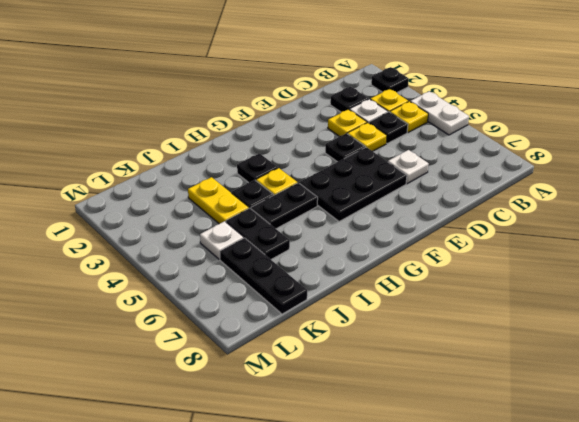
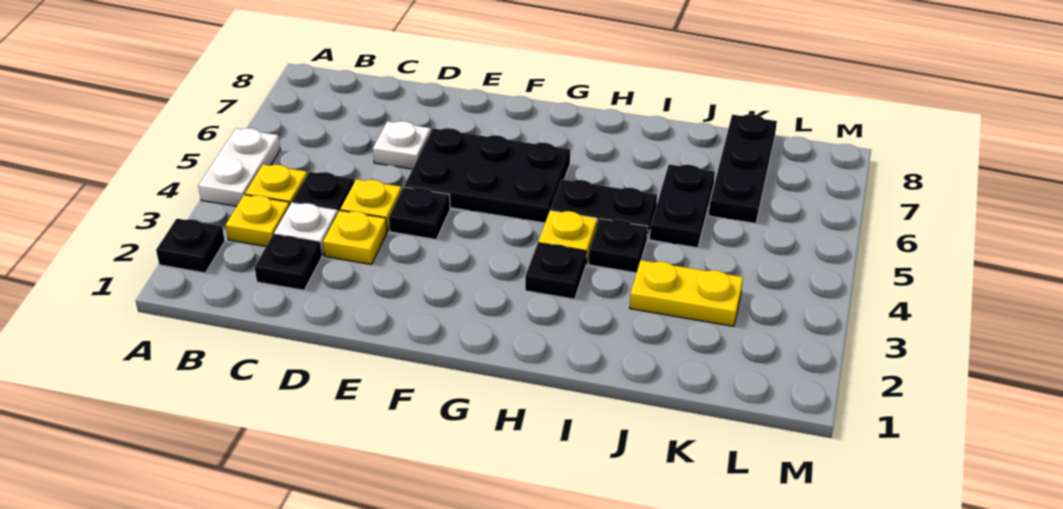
yellow plate J3:J4 level 1 -> yellow plate J3:K3 level 1
white plate K5 level 1 -> none

